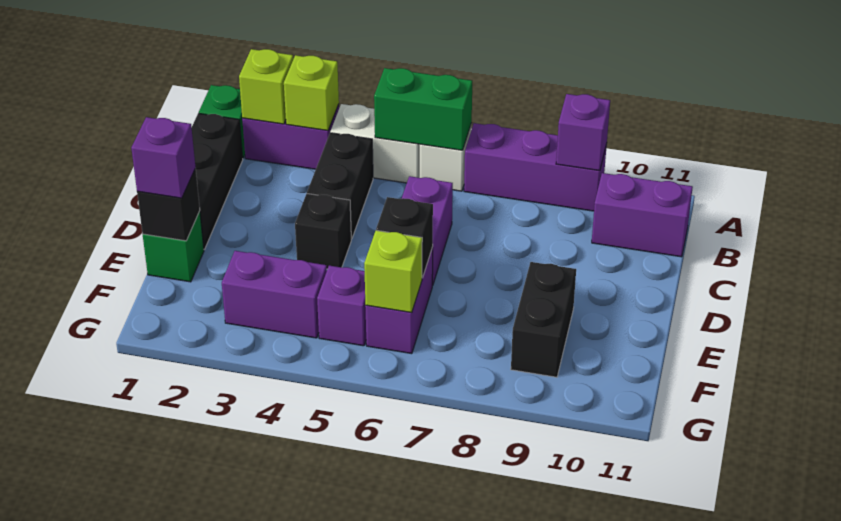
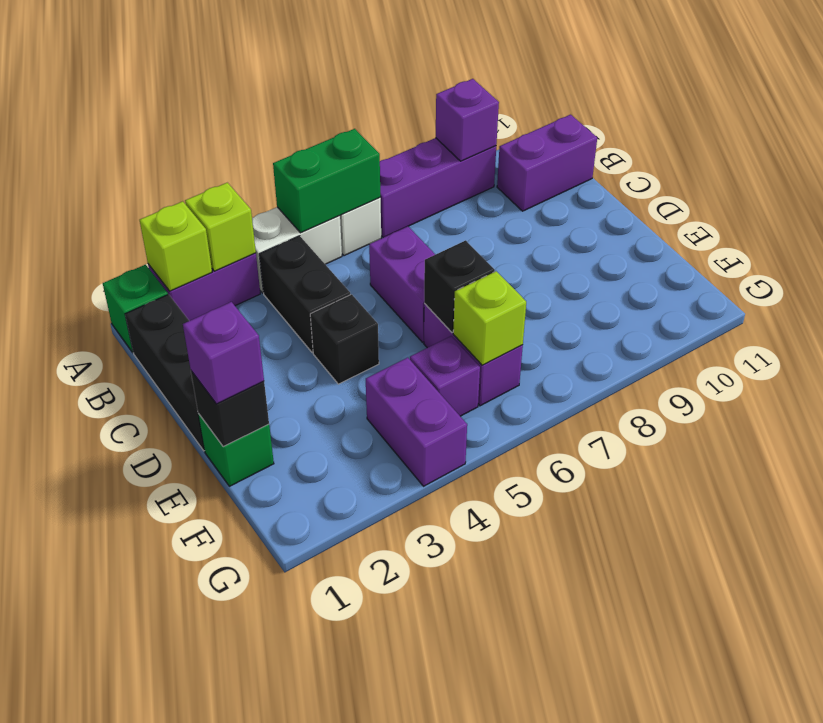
black brick E9:F9 level 1 -> none
purple brick F3:F4 level 1 -> purple brick F4:G4 level 1

